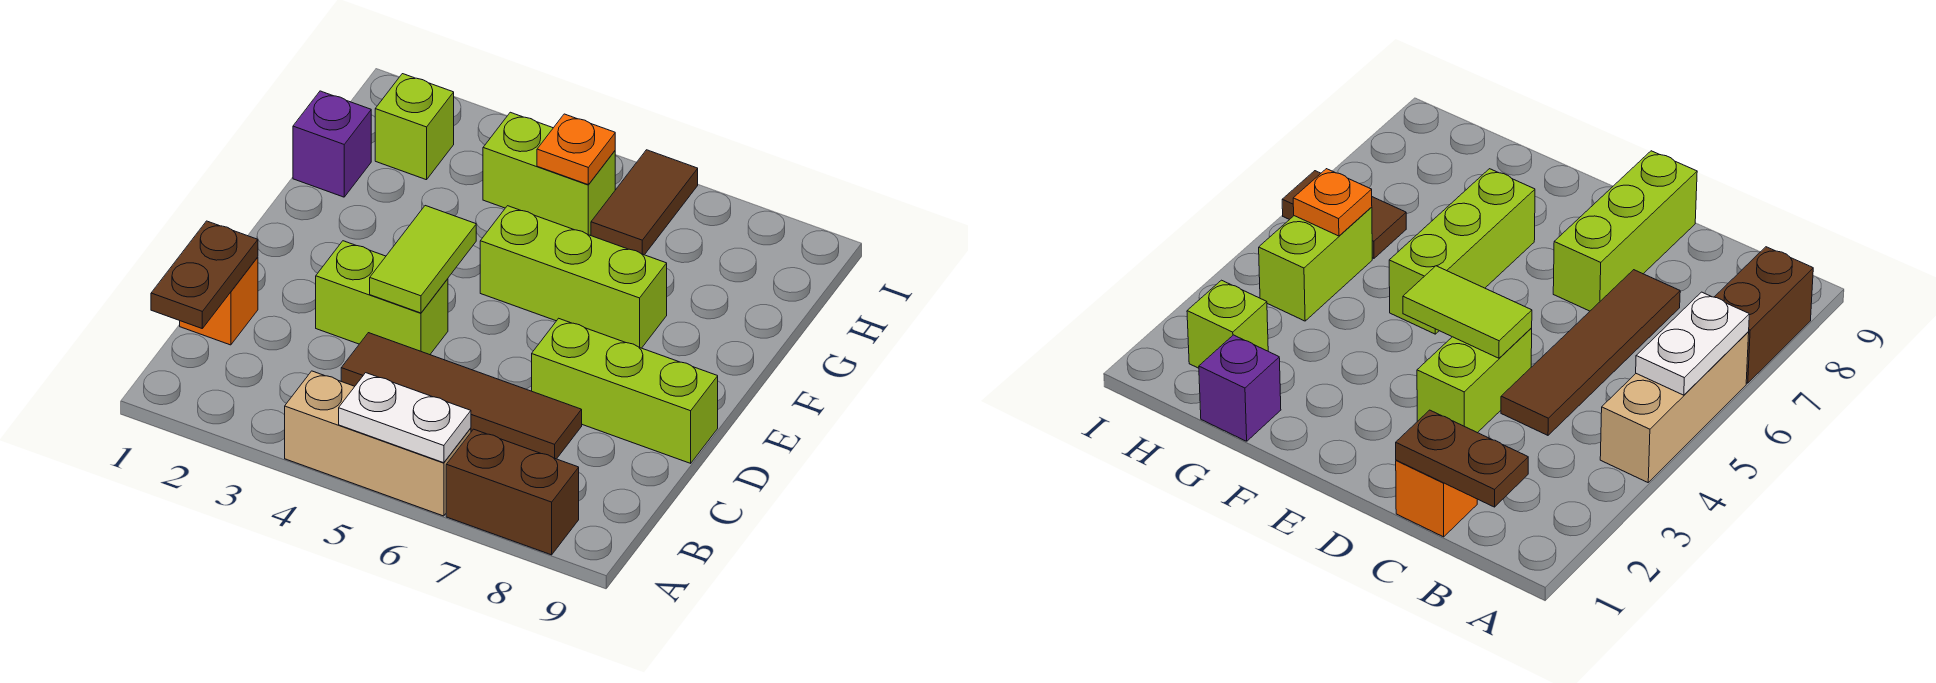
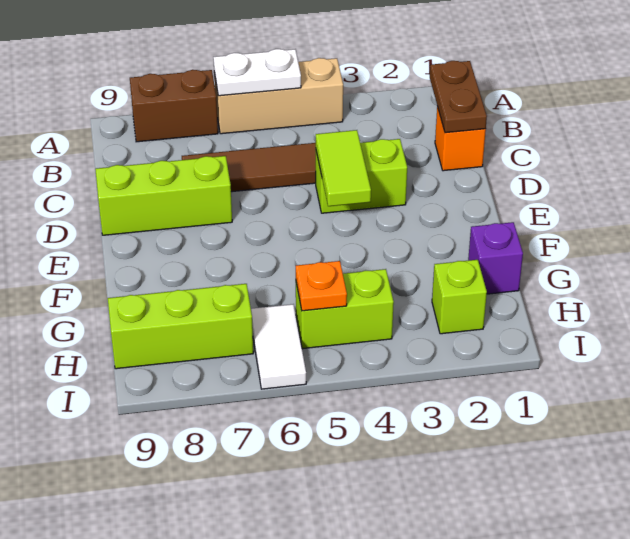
lime brick F5:F7 level 1 -> lime brick H7:H9 level 1
brown tile H6:I6 level 1 -> white tile H6:I6 level 1

